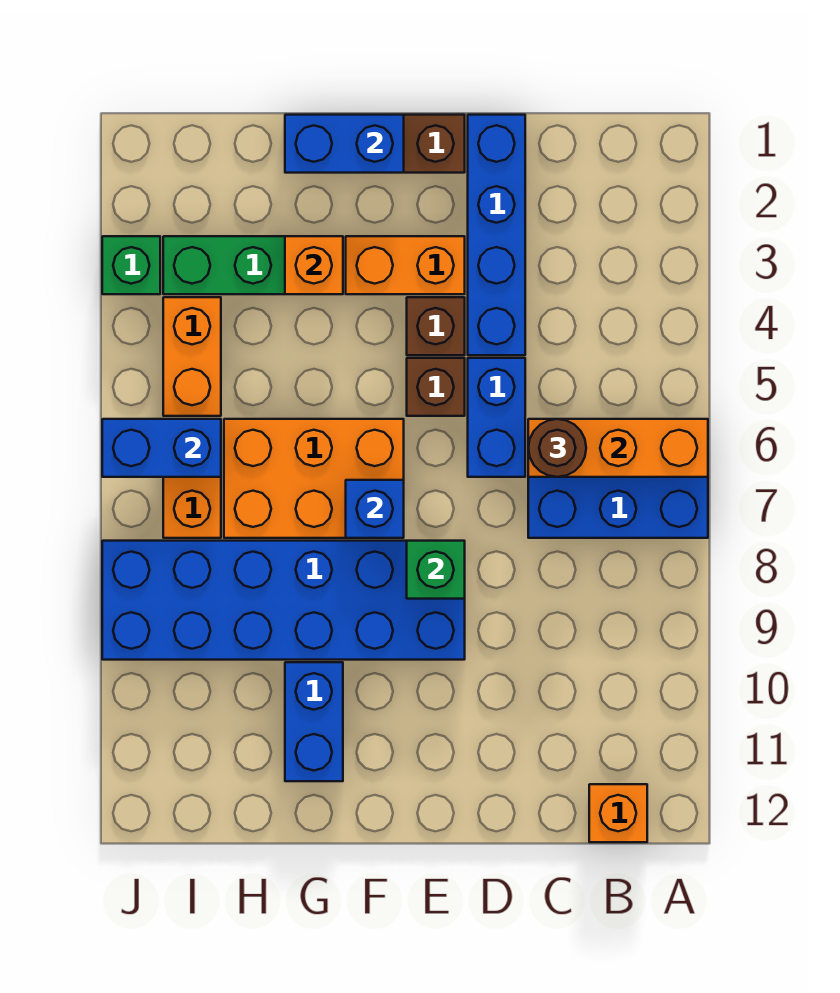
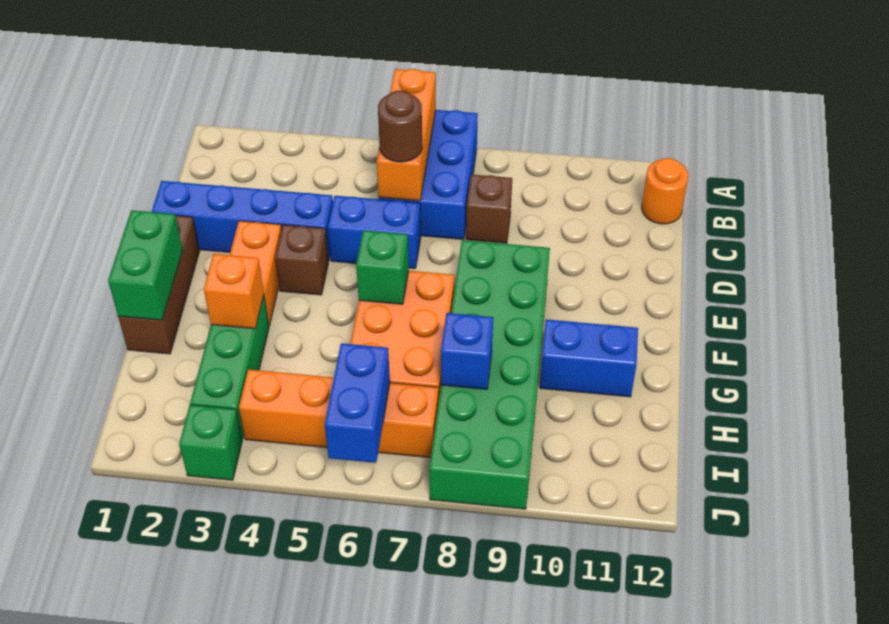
orange brick B12 level 1 -> orange round brick B12 level 1
brown brick E5 level 1 -> brown brick C8 level 1
blue brick E8:J9 level 1 -> green brick E8:J9 level 1
green brick E8 level 2 -> green brick F6 level 2
blue brick F1:G1 level 2 -> green brick F1:G1 level 2
blue brick F7 level 2 -> blue brick H8 level 2

